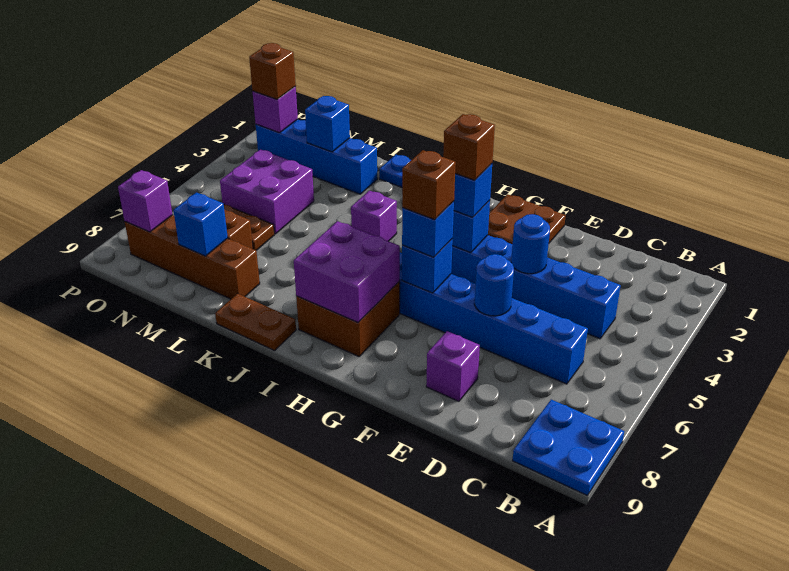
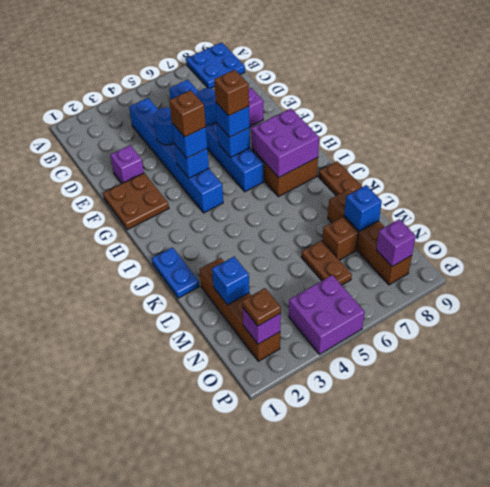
purple brick J4 level 1 -> purple brick E2 level 1
blue brick L2:O2 level 1 -> brown brick L2:O2 level 1
purple brick M4:N5 level 1 -> purple brick O4:P5 level 1
brown brick O2 level 3 -> brown plate O2 level 3

